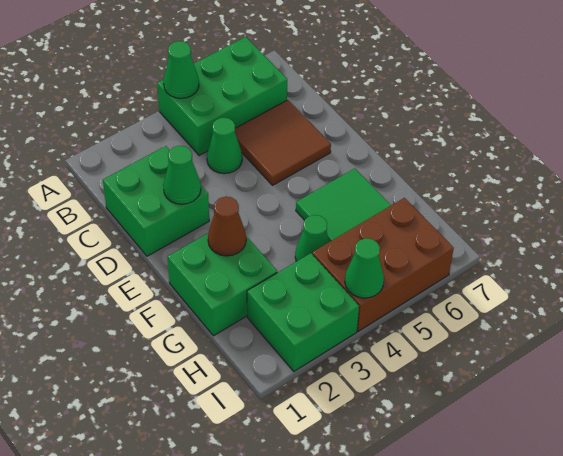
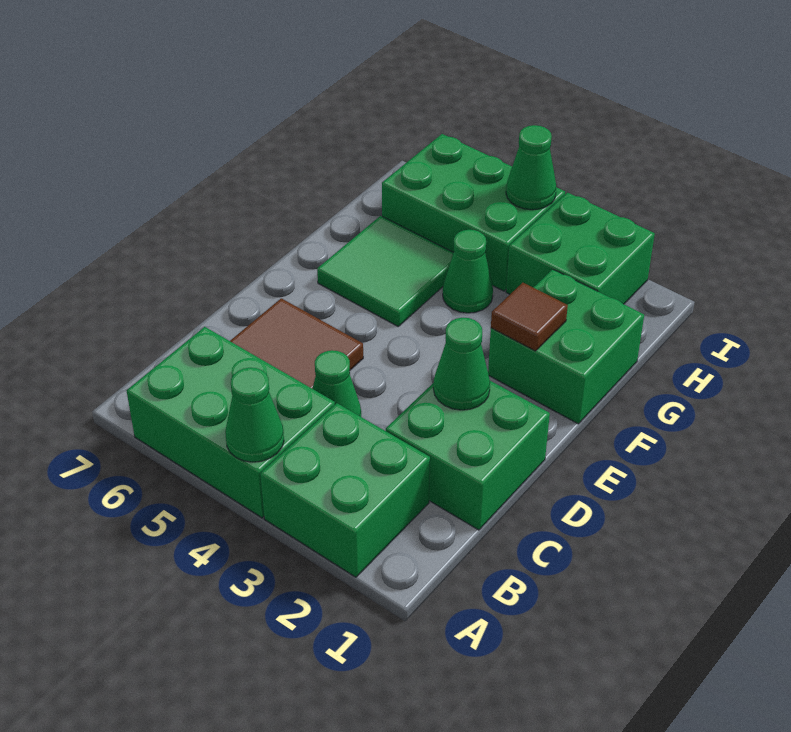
none -> green brick A2:B3 level 1
brown cone F2 level 2 -> brown tile F2 level 2
brown brick H4:I6 level 1 -> green brick H4:I6 level 1

